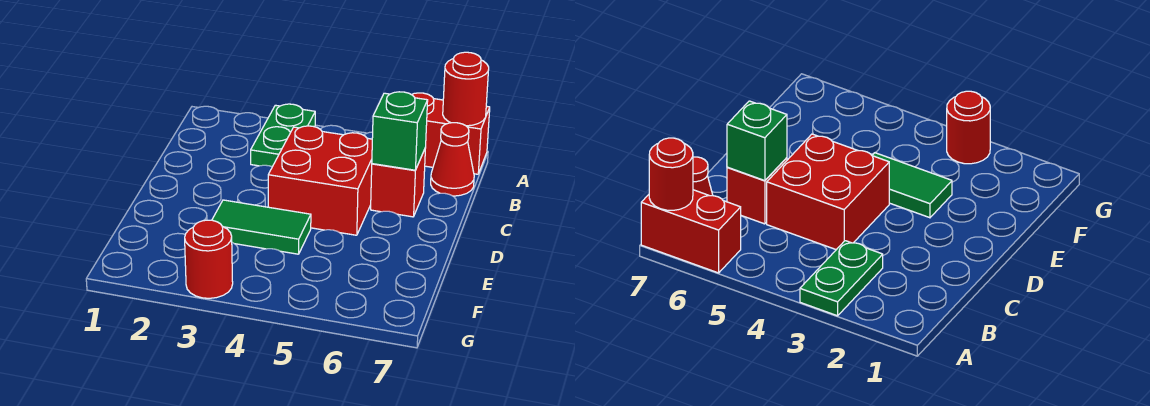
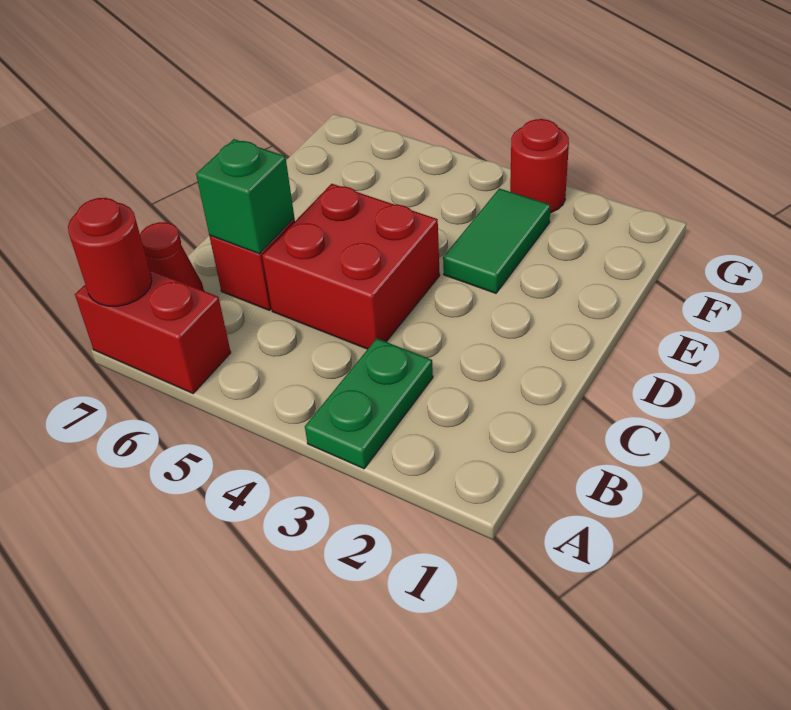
green tile E3:E4 level 1 -> green tile E3:F3 level 1

